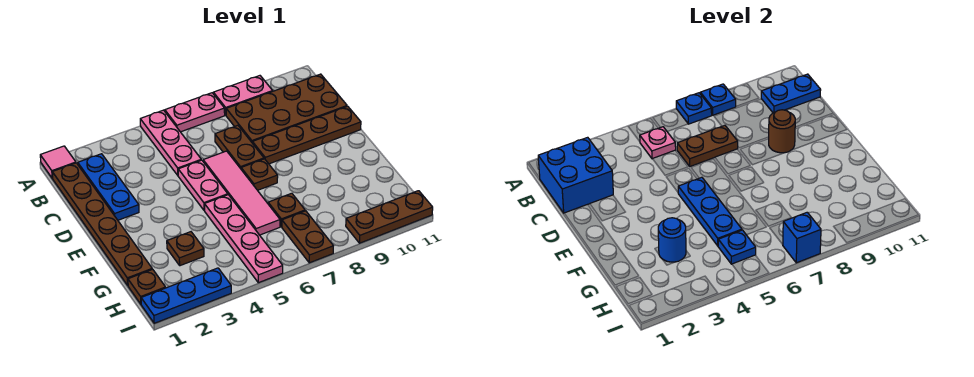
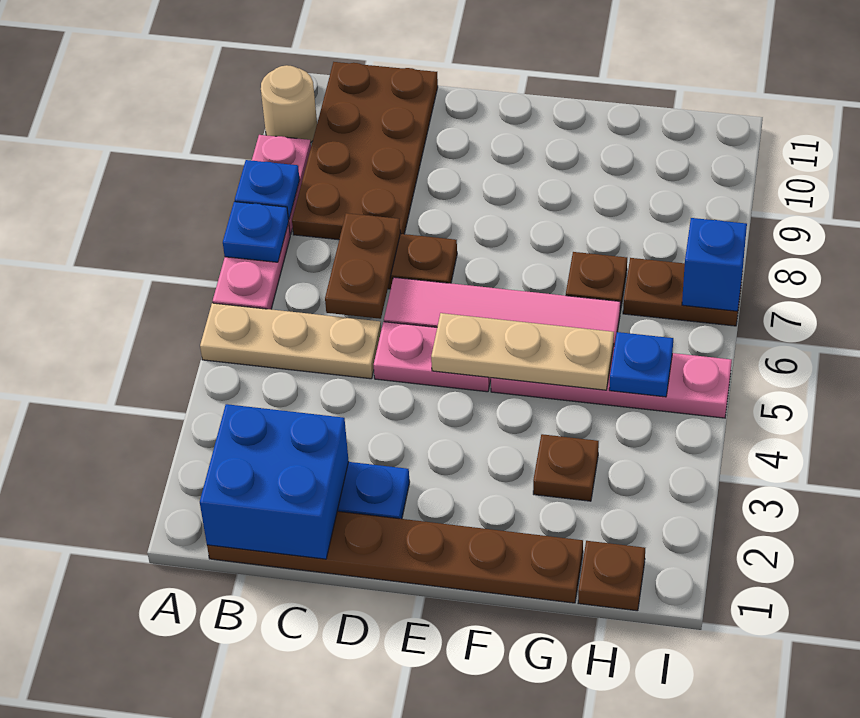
pink tile A1 level 1 -> none
pink plate A5:C5 level 1 -> tan plate A5:C5 level 1
none -> tan round brick A10 level 1
pink plate B5 level 2 -> none
blue plate B10:B11 level 2 -> none
brown plate D8:D11 level 1 -> none
brown round brick D9 level 2 -> none
blue plate E5:G5 level 2 -> tan plate E5:G5 level 2
brown plate E7 level 1 -> none
blue round brick G3 level 2 -> none
blue plate I1:I3 level 1 -> none
brown plate I9:I11 level 1 -> none

